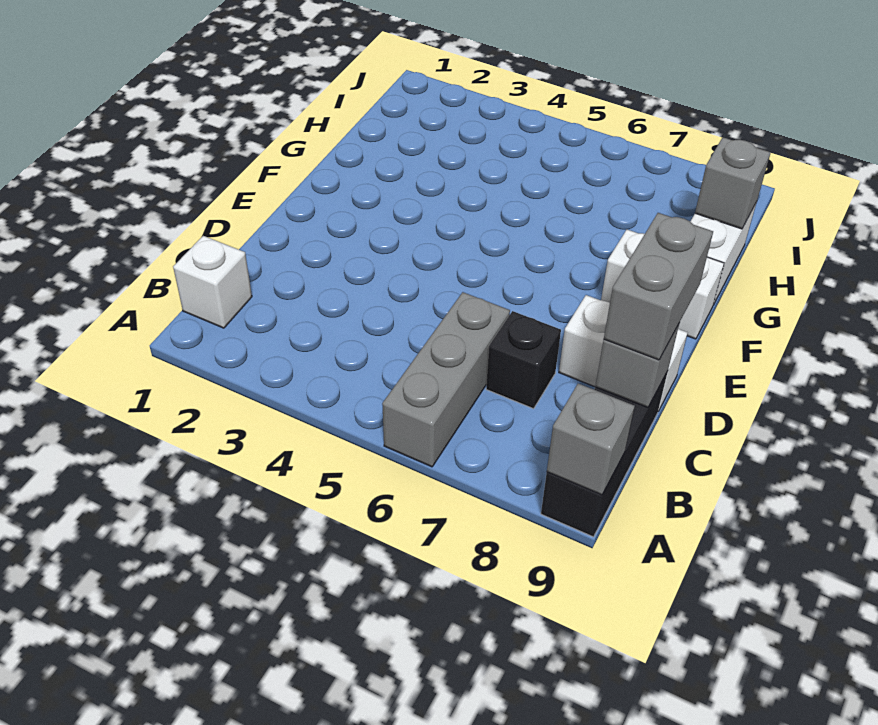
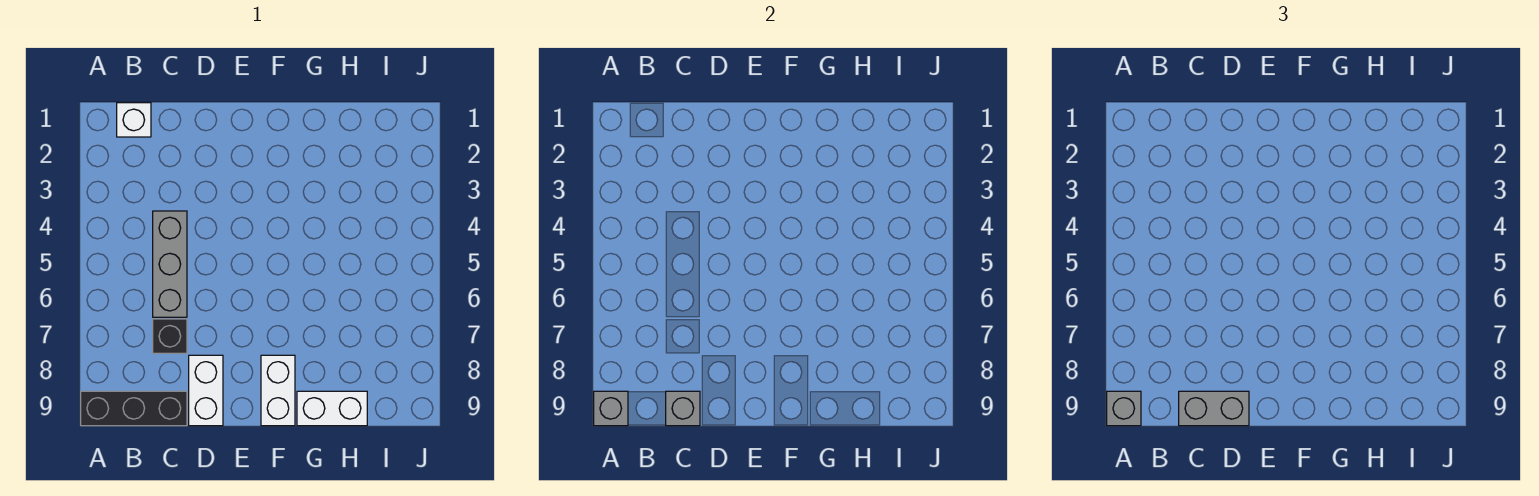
grey brick A6:C6 level 1 -> grey brick C4:C6 level 1
grey brick H9 level 2 -> grey brick A9 level 3

